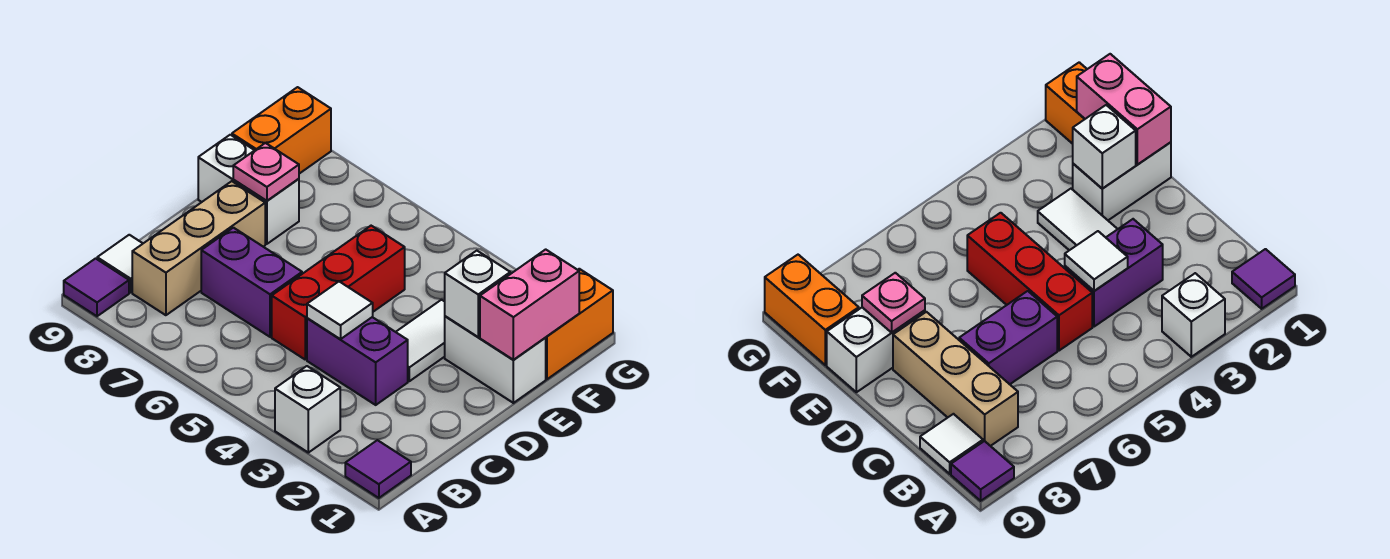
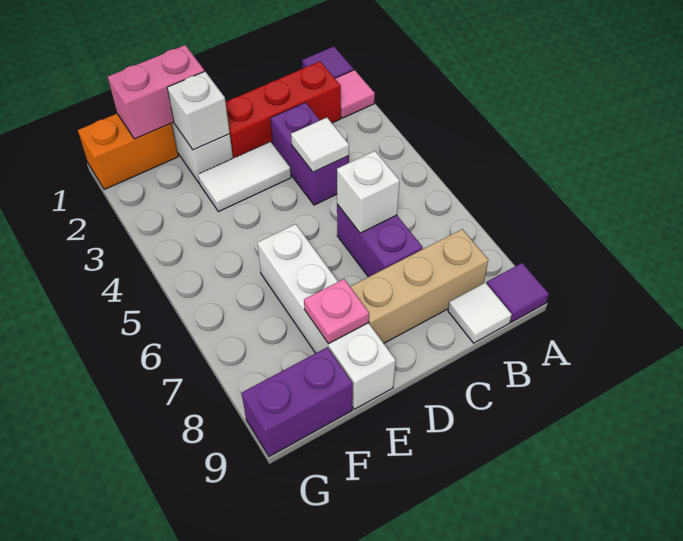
none -> pink tile A2 level 1
white brick A3 level 1 -> white brick C6 level 2
red brick C5:E5 level 1 -> red brick B2:D2 level 1
white brick E8:E9 level 1 -> white brick E6:E9 level 1
orange brick F9:G9 level 1 -> purple brick F9:G9 level 1

